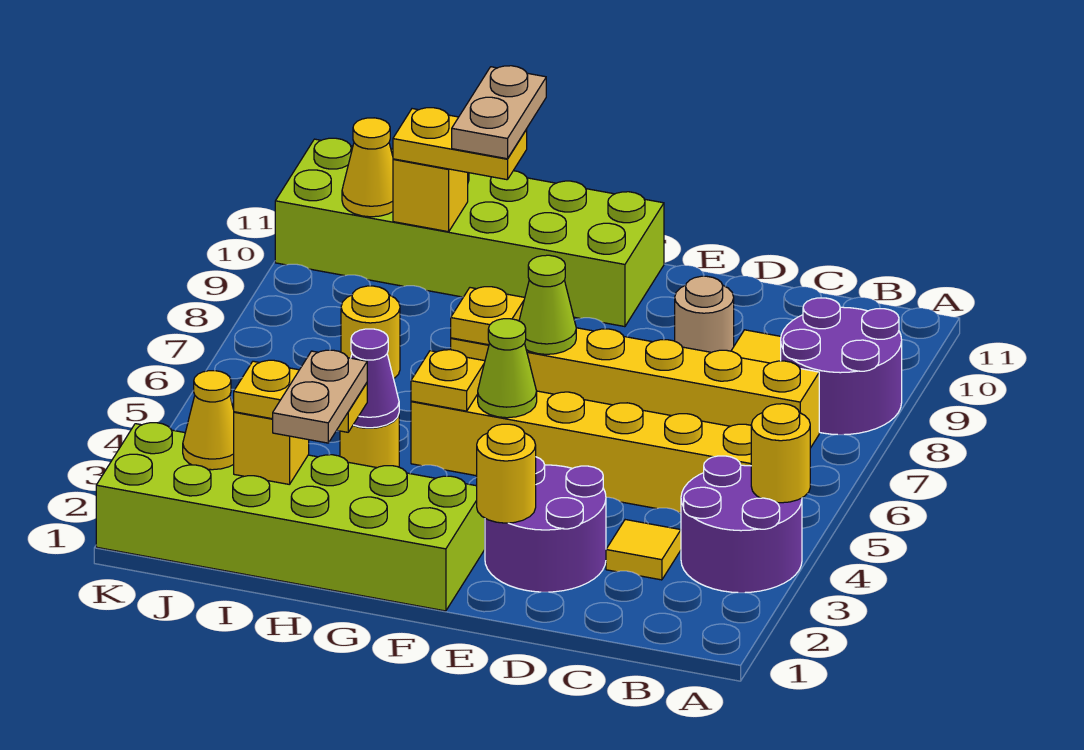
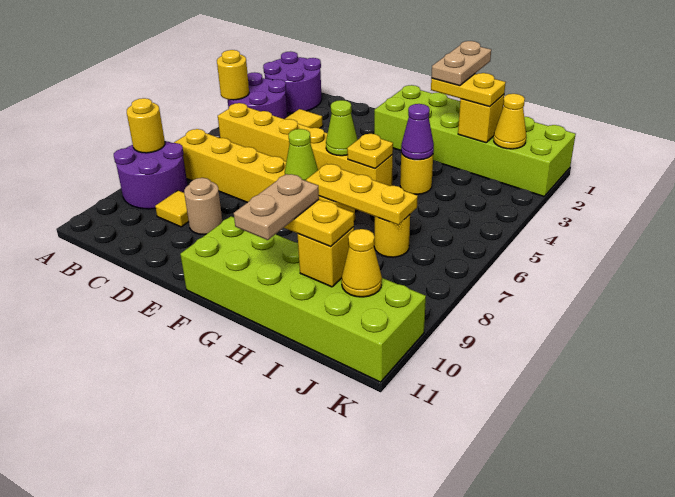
purple round brick D2:E3 level 1 -> purple round brick A1:B2 level 1
yellow round brick E2 level 2 -> yellow round brick A8 level 2
yellow plate G7 level 2 -> yellow plate G7:I7 level 2

